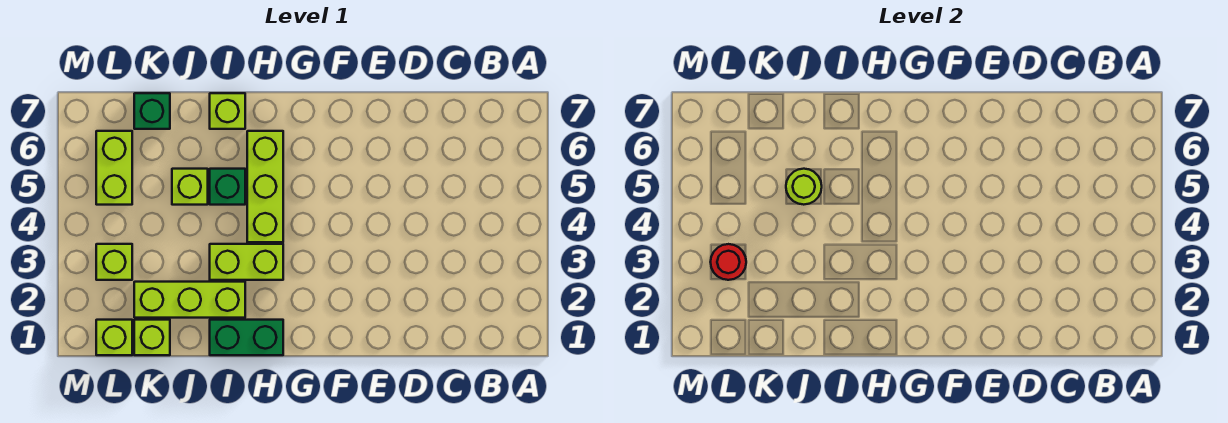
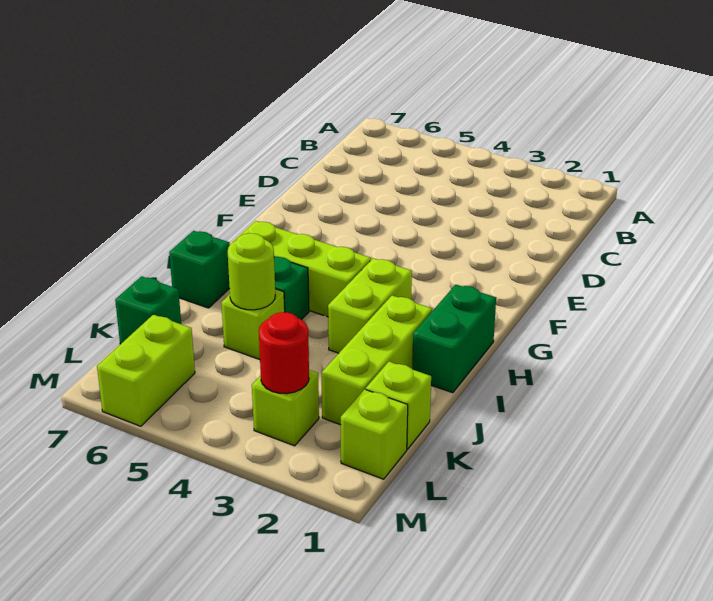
lime brick I7 level 1 -> green brick I7 level 1
lime brick L5:L6 level 1 -> lime brick L6:M6 level 1

